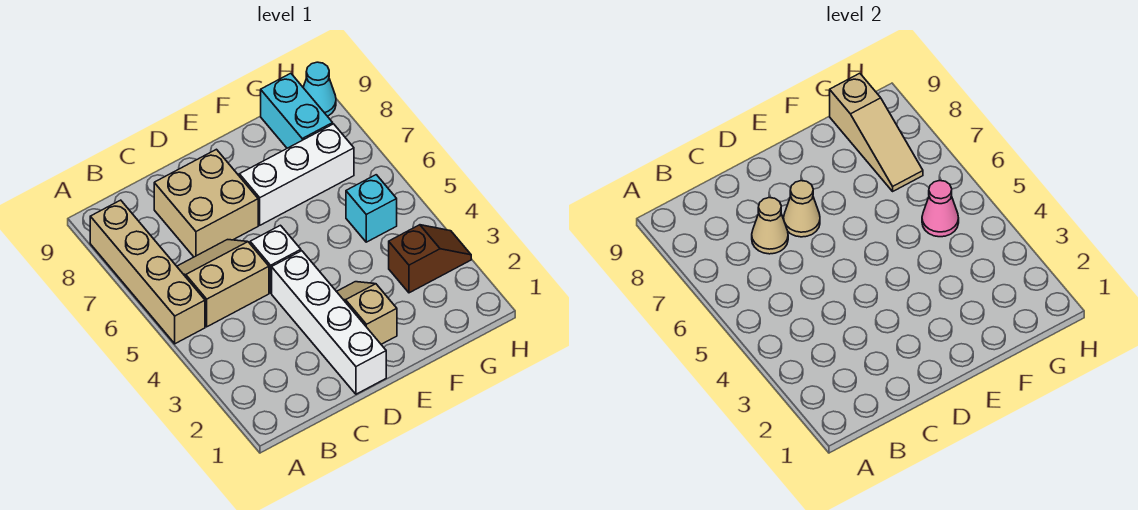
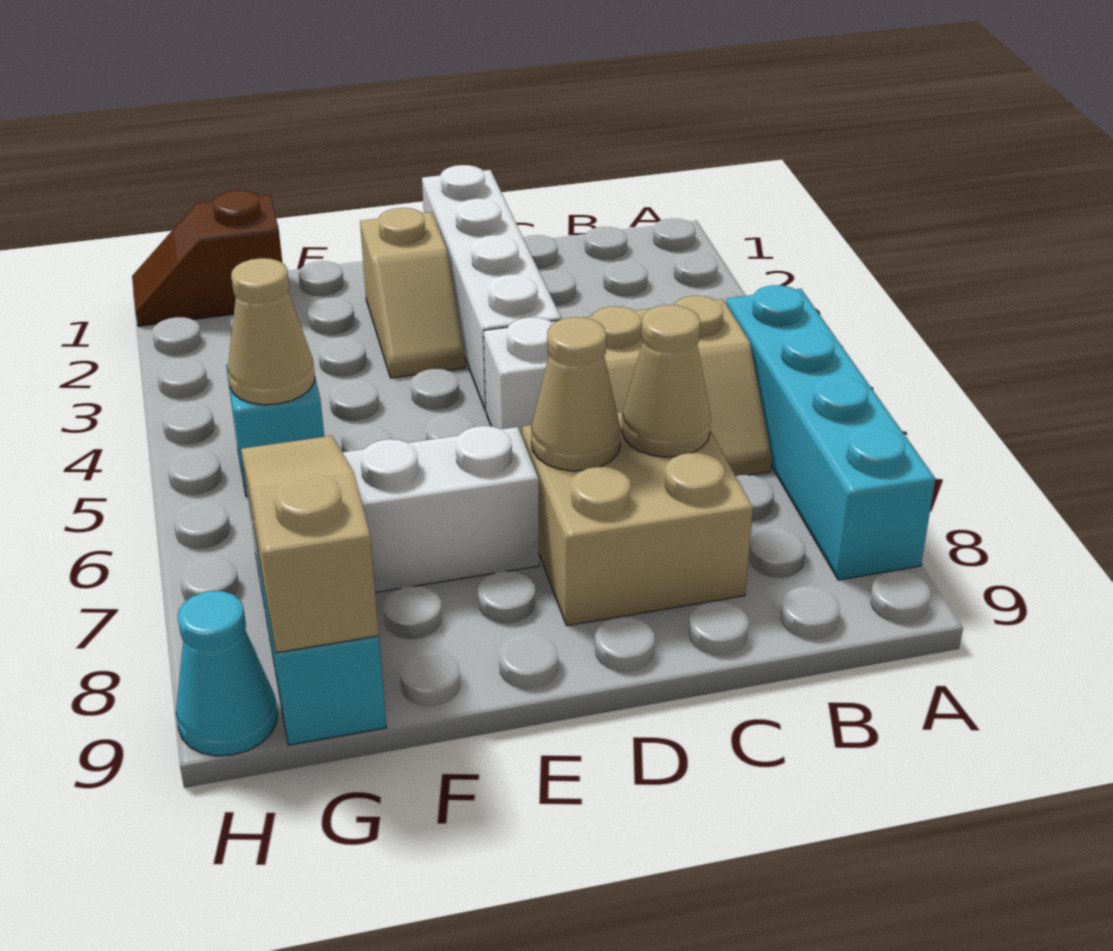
tan brick A5:A8 level 1 -> cyan brick A5:A8 level 1
brown slope G3:H3 level 1 top G -> brown slope G1:H1 level 1 top G
pink cone G5 level 2 -> tan cone G5 level 2

